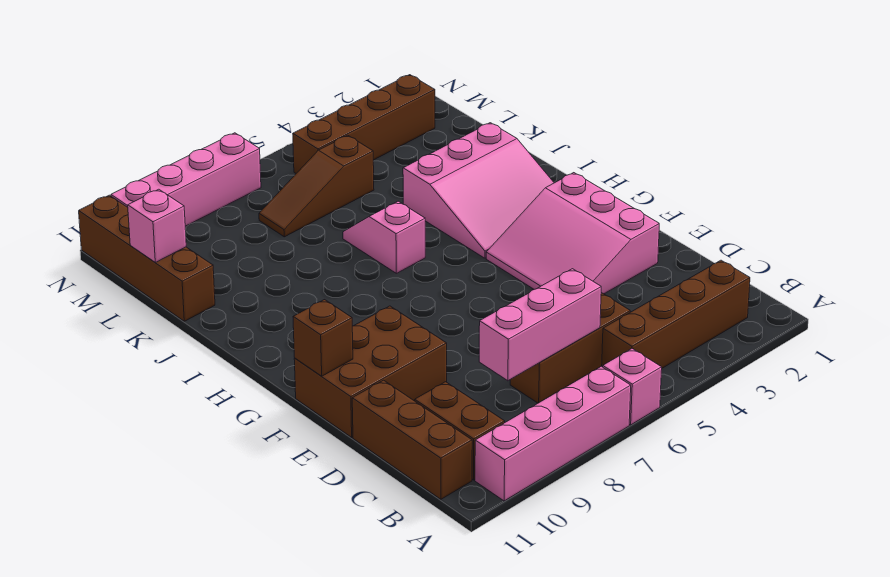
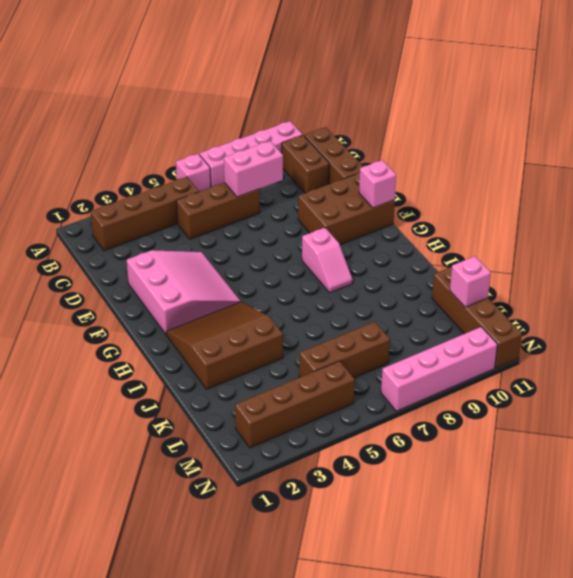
pink brick C6:C8 level 2 -> pink brick C7:C8 level 2
brown brick F11 level 2 -> pink brick F11 level 2
pink slope H2:J4 level 1 top J -> brown slope H2:J4 level 1 top J
pink slope I6:J6 level 1 top I -> pink slope G8:H8 level 1 top G
brown slope L5:L7 level 1 top 5 -> brown brick L5:L7 level 1

